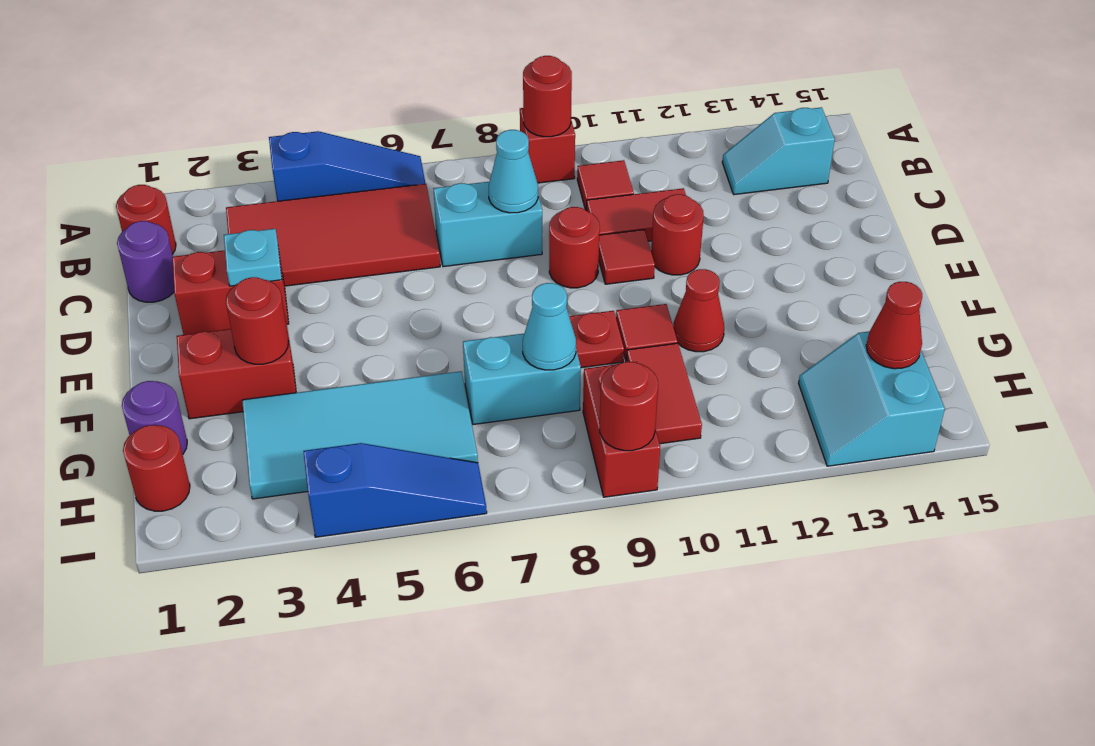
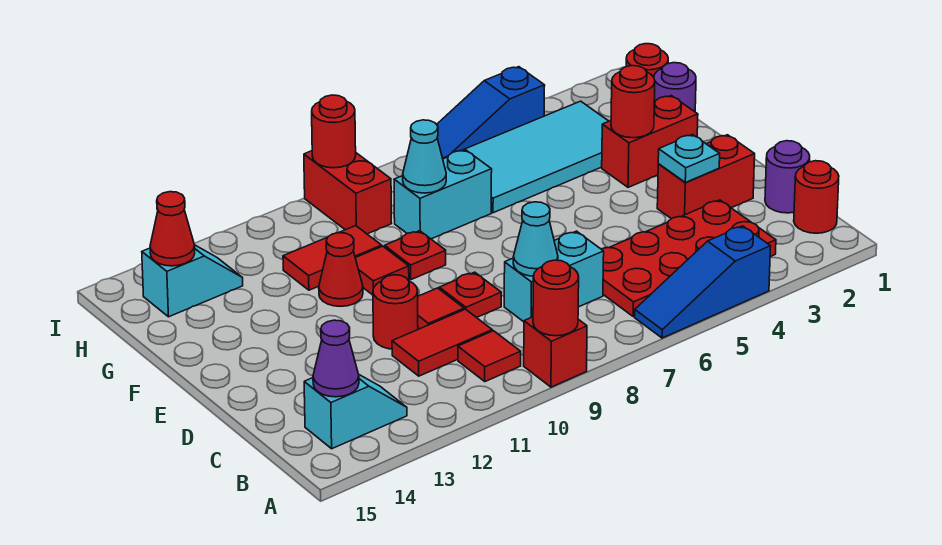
red tile B3:C6 level 1 -> red plate B3:C6 level 1
none -> purple cone B14 level 2
red round brick D9 level 1 -> red plate D9 level 1
red tile G10:H10 level 1 -> red tile G10:G11 level 1
cyan slope H13:I14 level 1 top 14 -> cyan slope H13:H14 level 1 top 14

